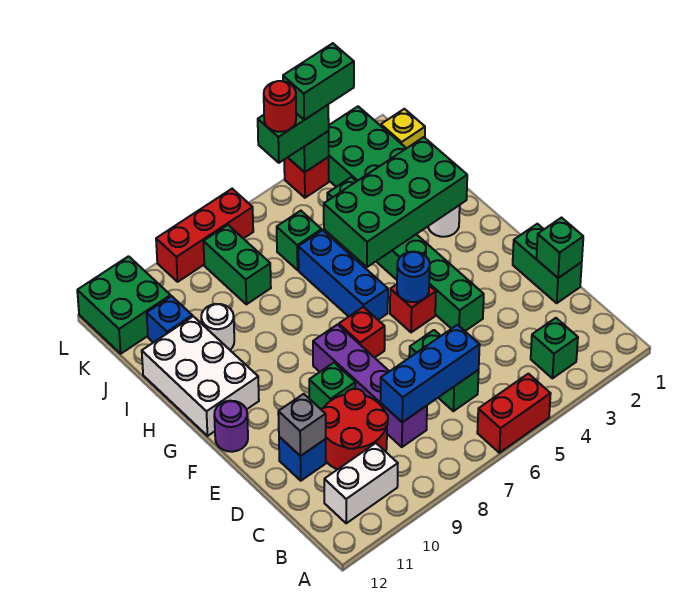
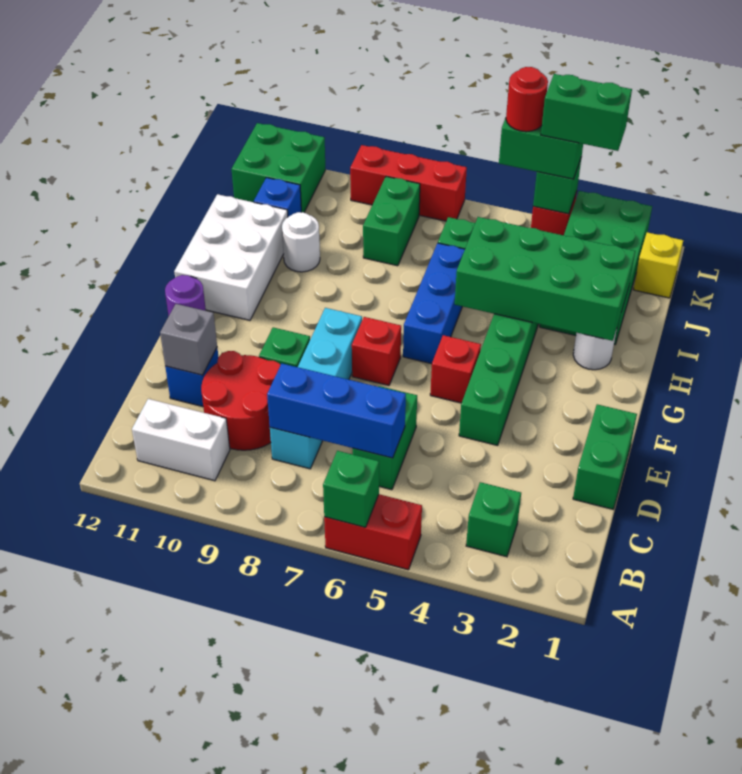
purple brick C8:F8 level 1 -> cyan brick C8:F8 level 1
green brick D1 level 2 -> green brick A6 level 2
blue round brick F5 level 2 -> none

